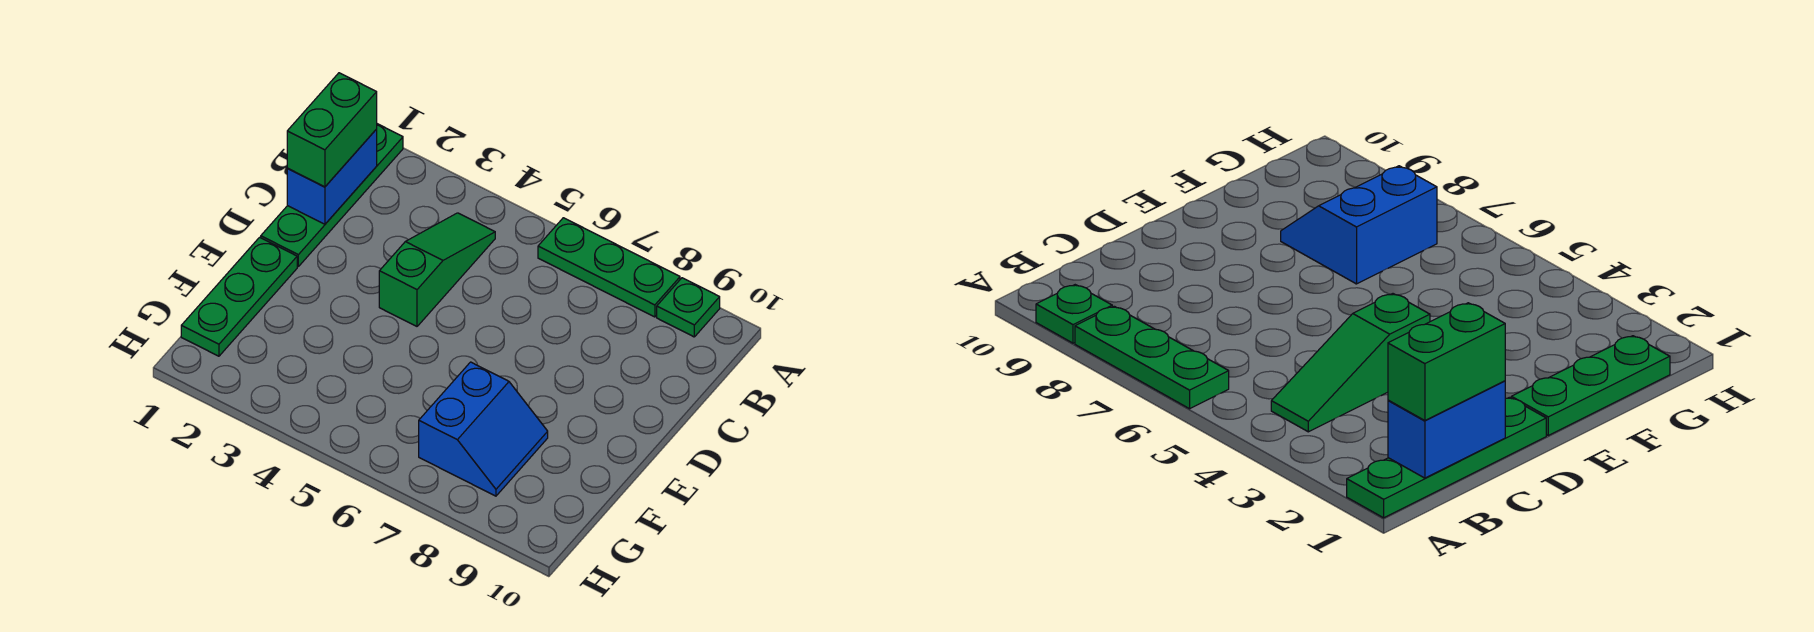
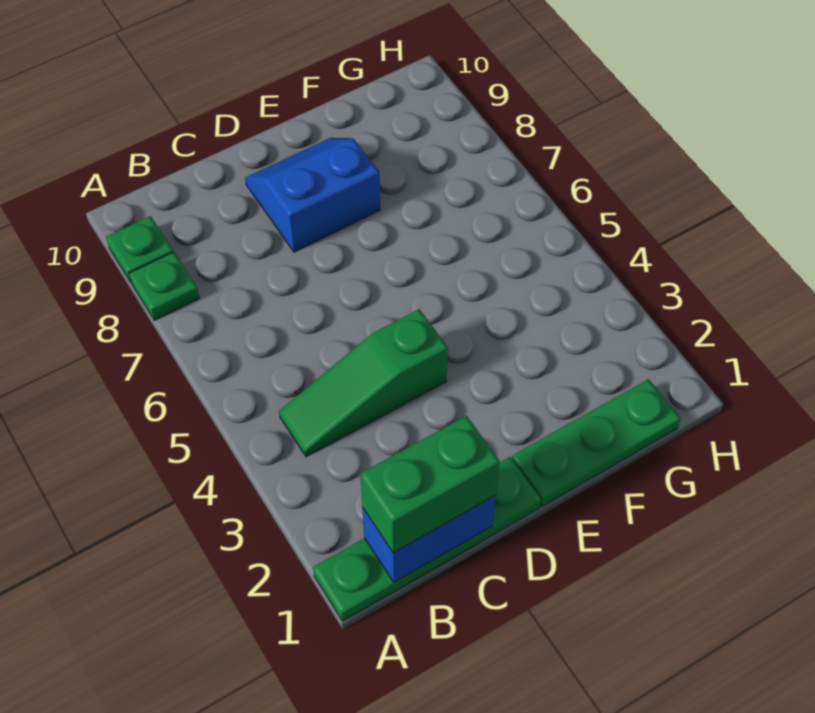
green plate A6:A8 level 1 -> green plate A8 level 1
blue slope F7:G8 level 1 top 7 -> blue slope D8:E9 level 1 top 8

